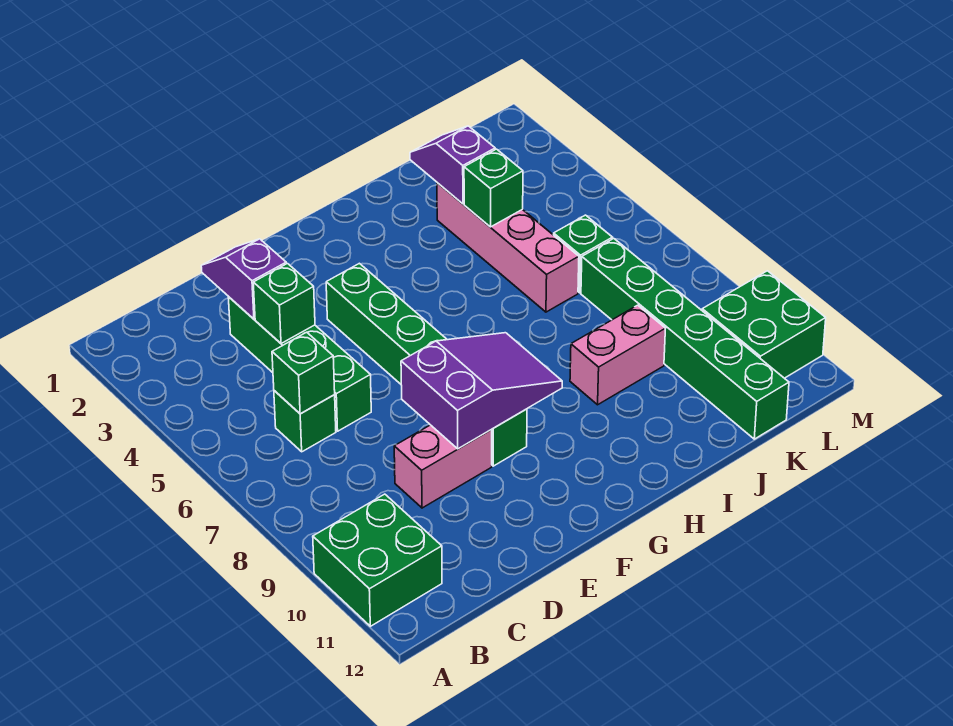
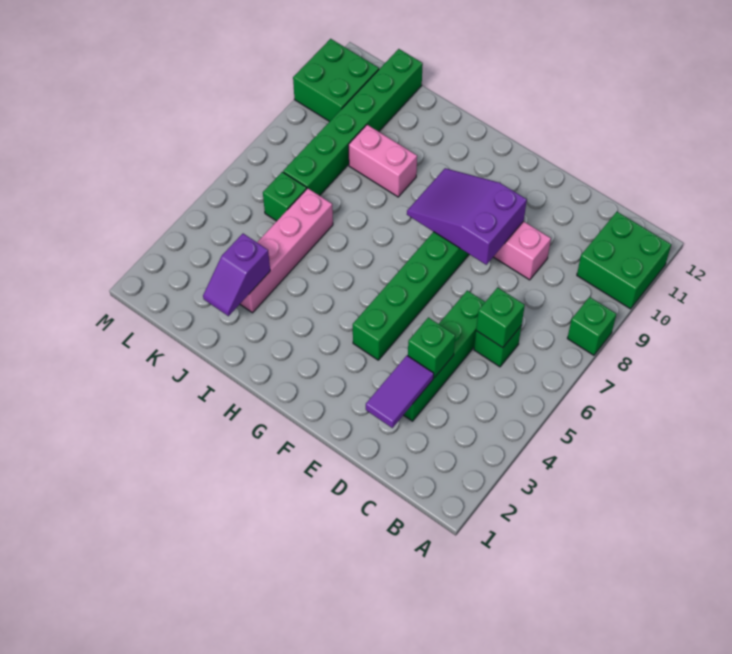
purple slope D2:D3 level 2 top 3 -> purple tile D2:D3 level 2
green brick J4 level 2 -> green brick A8 level 1

